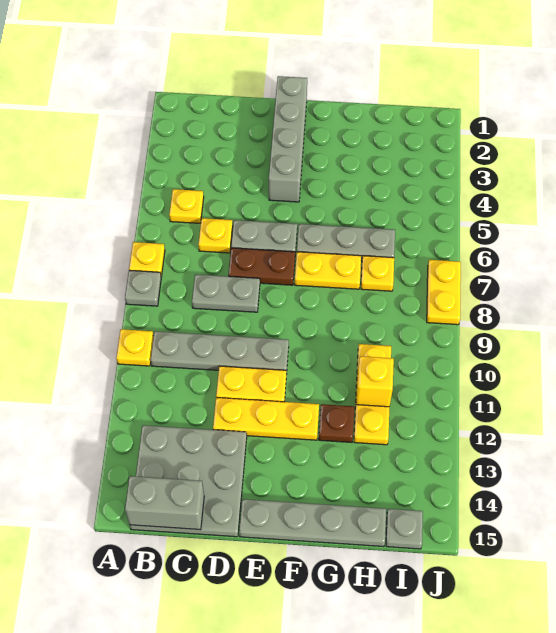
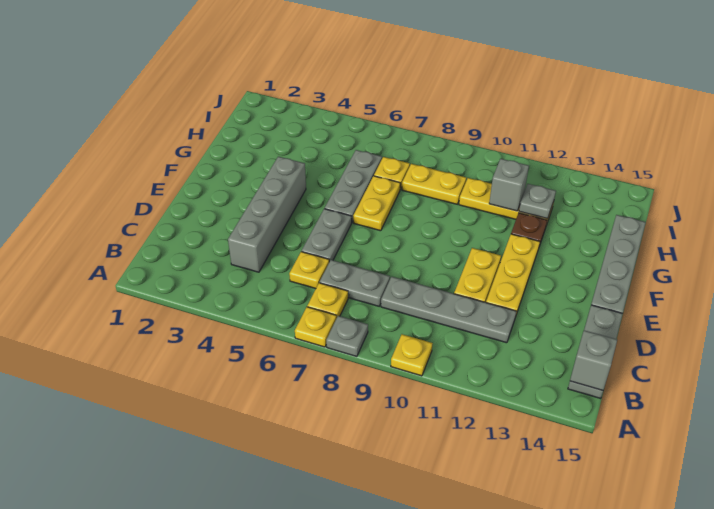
yellow plate B5 level 1 -> yellow plate B7 level 1
grey plate B10:E10 level 1 -> grey plate C9:C12 level 1
grey plate B13:D15 level 1 -> grey plate B15:D15 level 1
grey brick B15:C15 level 2 -> grey brick B15 level 2
grey plate C8:D8 level 1 -> grey plate C7:C8 level 1
brown plate D7:E7 level 1 -> none
grey brick E1:E4 level 1 -> grey brick C4:F4 level 1
yellow brick H11 level 2 -> grey brick H11 level 2
grey plate I15 level 1 -> grey plate H12 level 2
yellow plate J7:J8 level 1 -> yellow plate H8:H9 level 1

